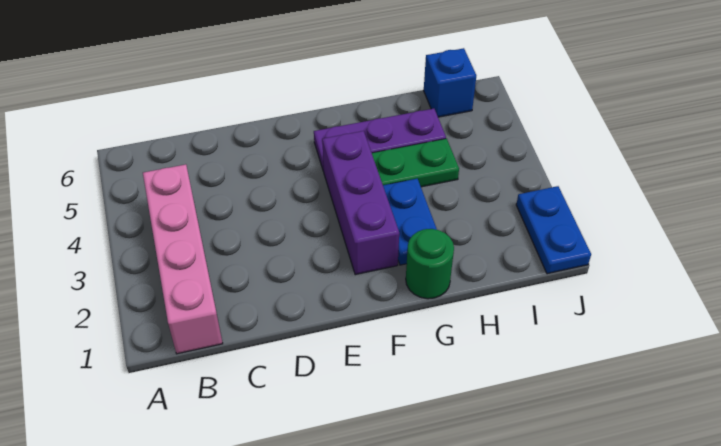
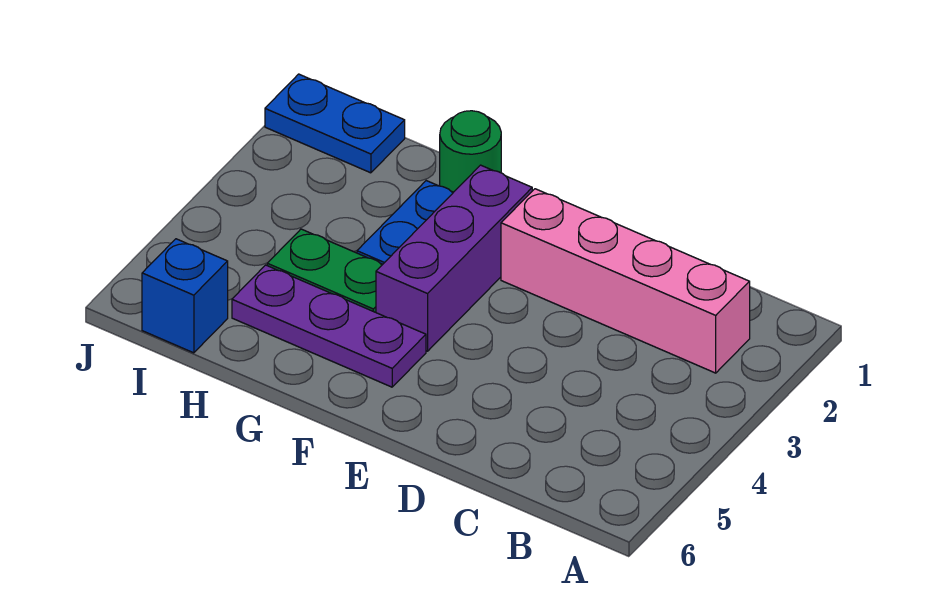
pink brick B1:B4 level 1 -> pink brick B2:E2 level 1
blue plate J1:J2 level 1 -> blue plate I1:J1 level 1

